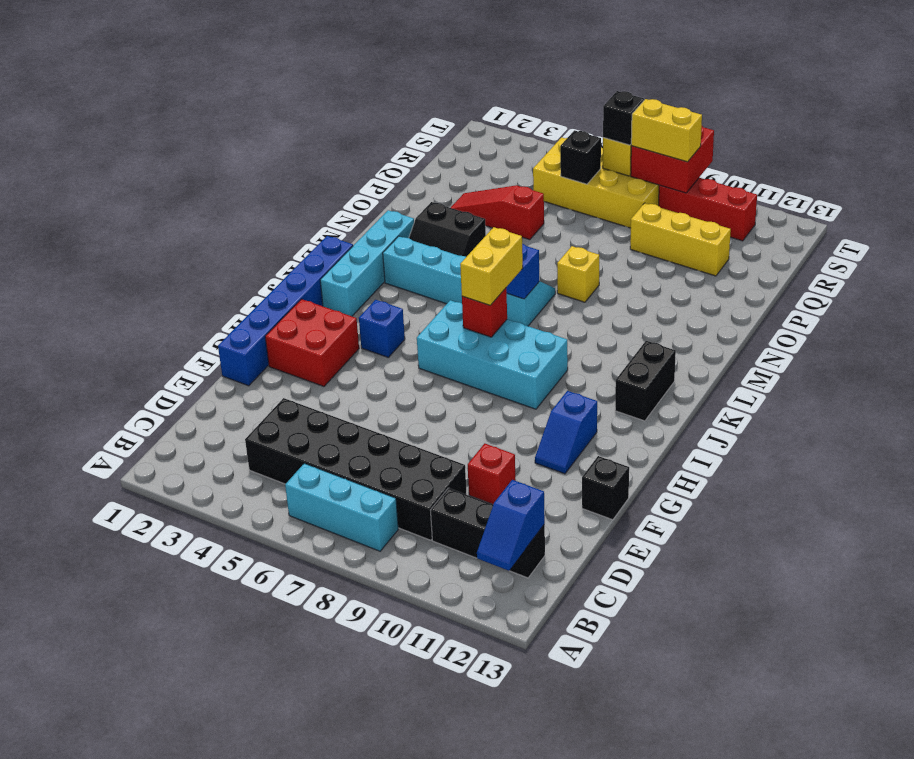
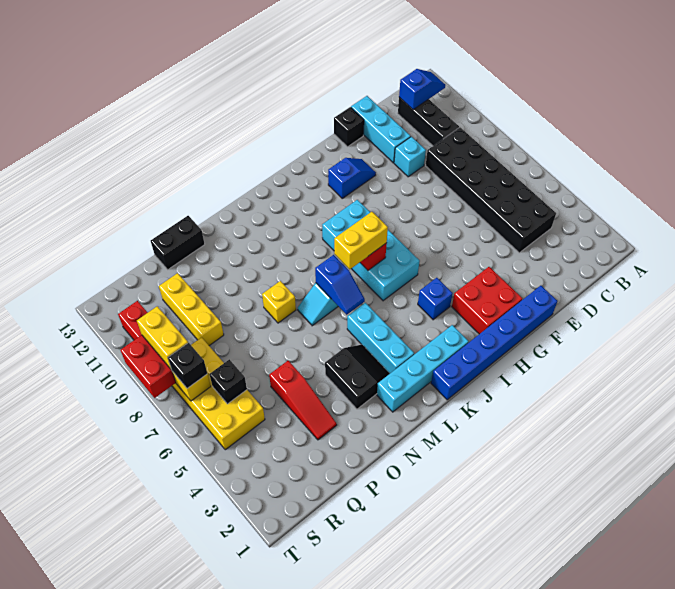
cyan brick B6:B8 level 1 -> cyan brick E11:E13 level 1
red brick E10 level 1 -> cyan brick E10 level 1
black brick J12:K12 level 1 -> black brick O13:P13 level 1

